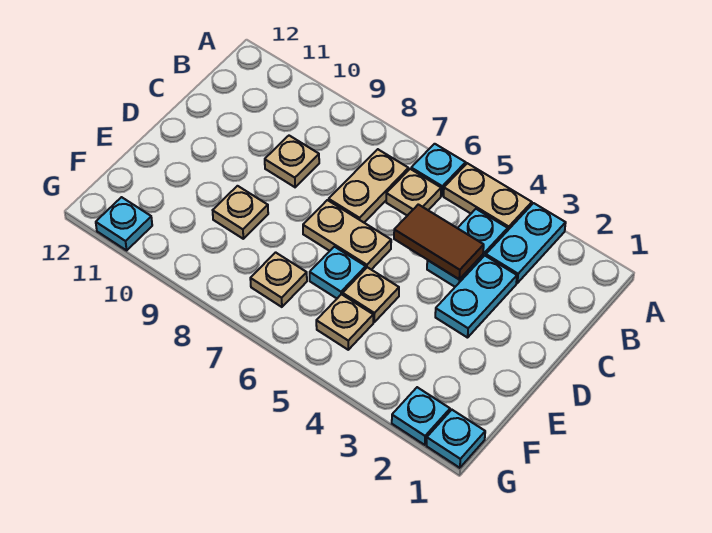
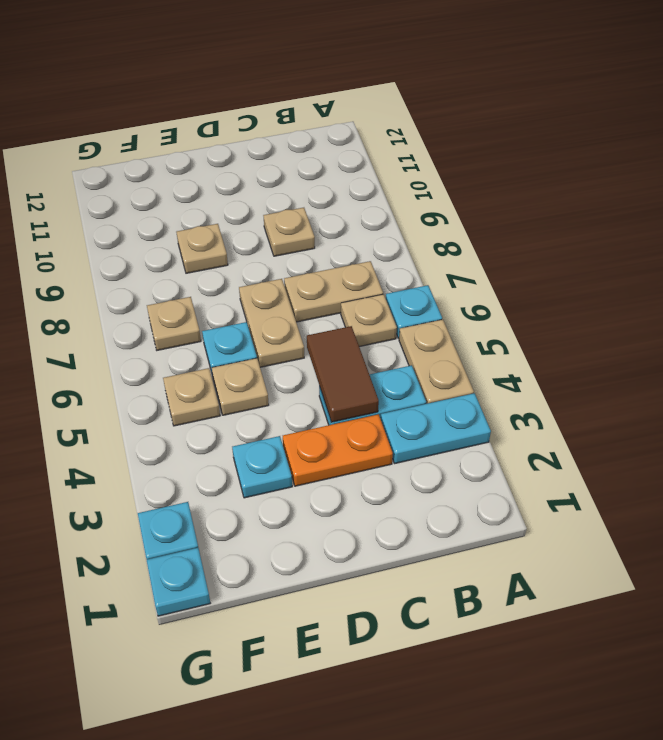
cyan plate C3:D3 level 1 -> orange plate C3:D3 level 1
cyan plate G11 level 1 -> cyan plate E3 level 1

